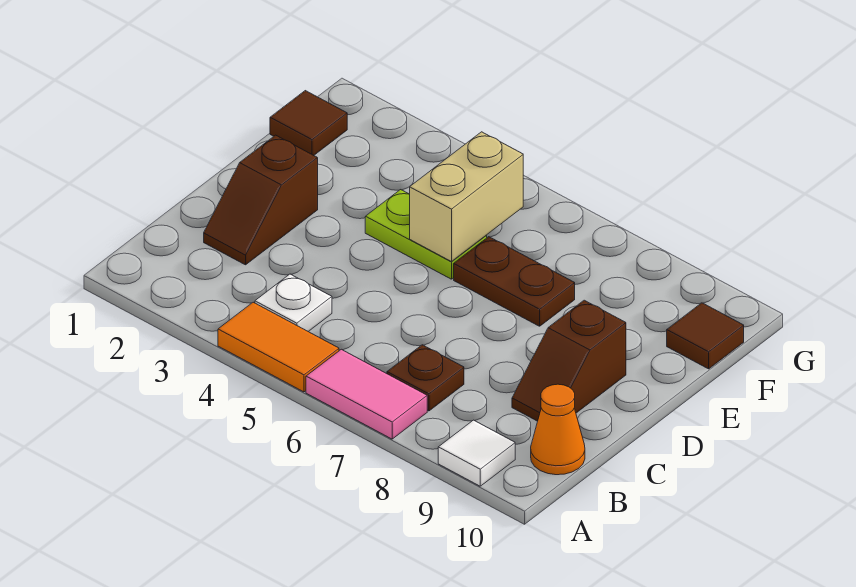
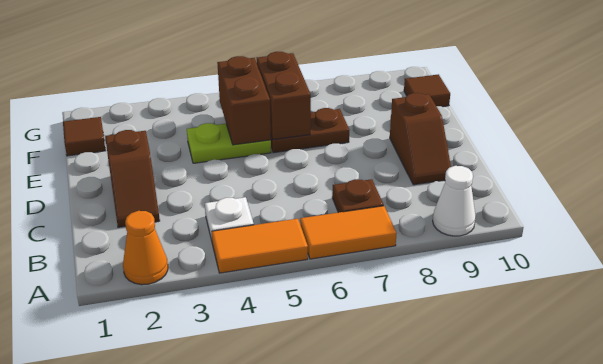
pink tile A6:A7 level 1 -> orange tile A6:A7 level 1
white tile A9 level 1 -> white cone A9 level 1
orange cone B10 level 1 -> orange cone A2 level 1
tan brick E5:F5 level 2 -> brown brick E5:F5 level 2
none -> brown brick E6:F6 level 2

